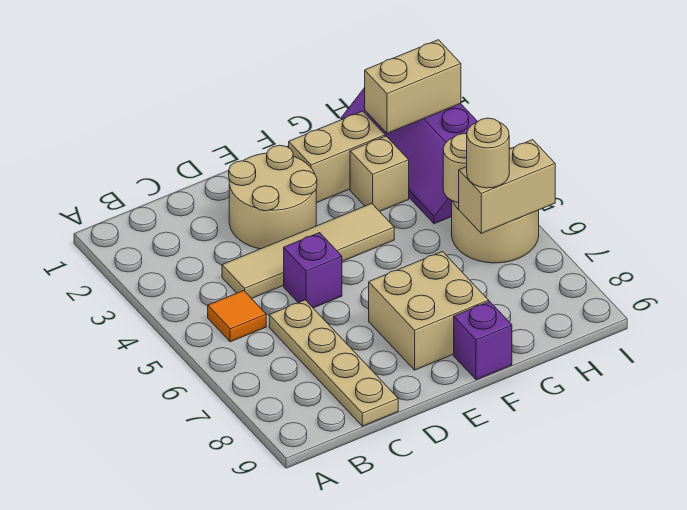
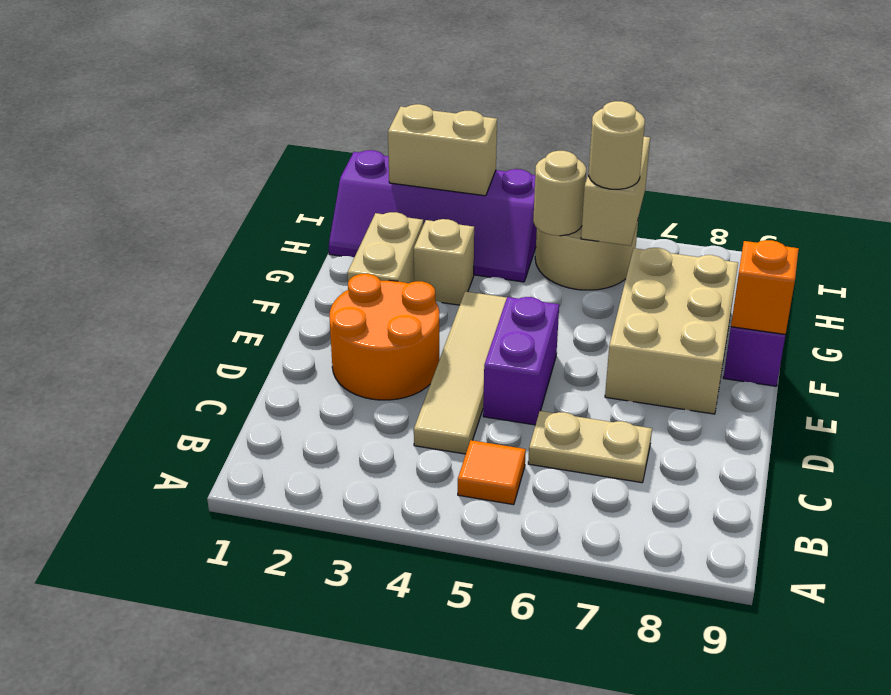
tan plate C6:C9 level 1 -> tan plate C6:C7 level 1
tan round brick D2:E3 level 1 -> orange round brick D2:E3 level 1
purple brick D5 level 1 -> purple brick D5:E5 level 1
tan brick E7:F8 level 1 -> tan brick E7:G8 level 1
none -> orange brick F9 level 2
tan brick H2:I2 level 2 -> tan brick I2:I3 level 2

